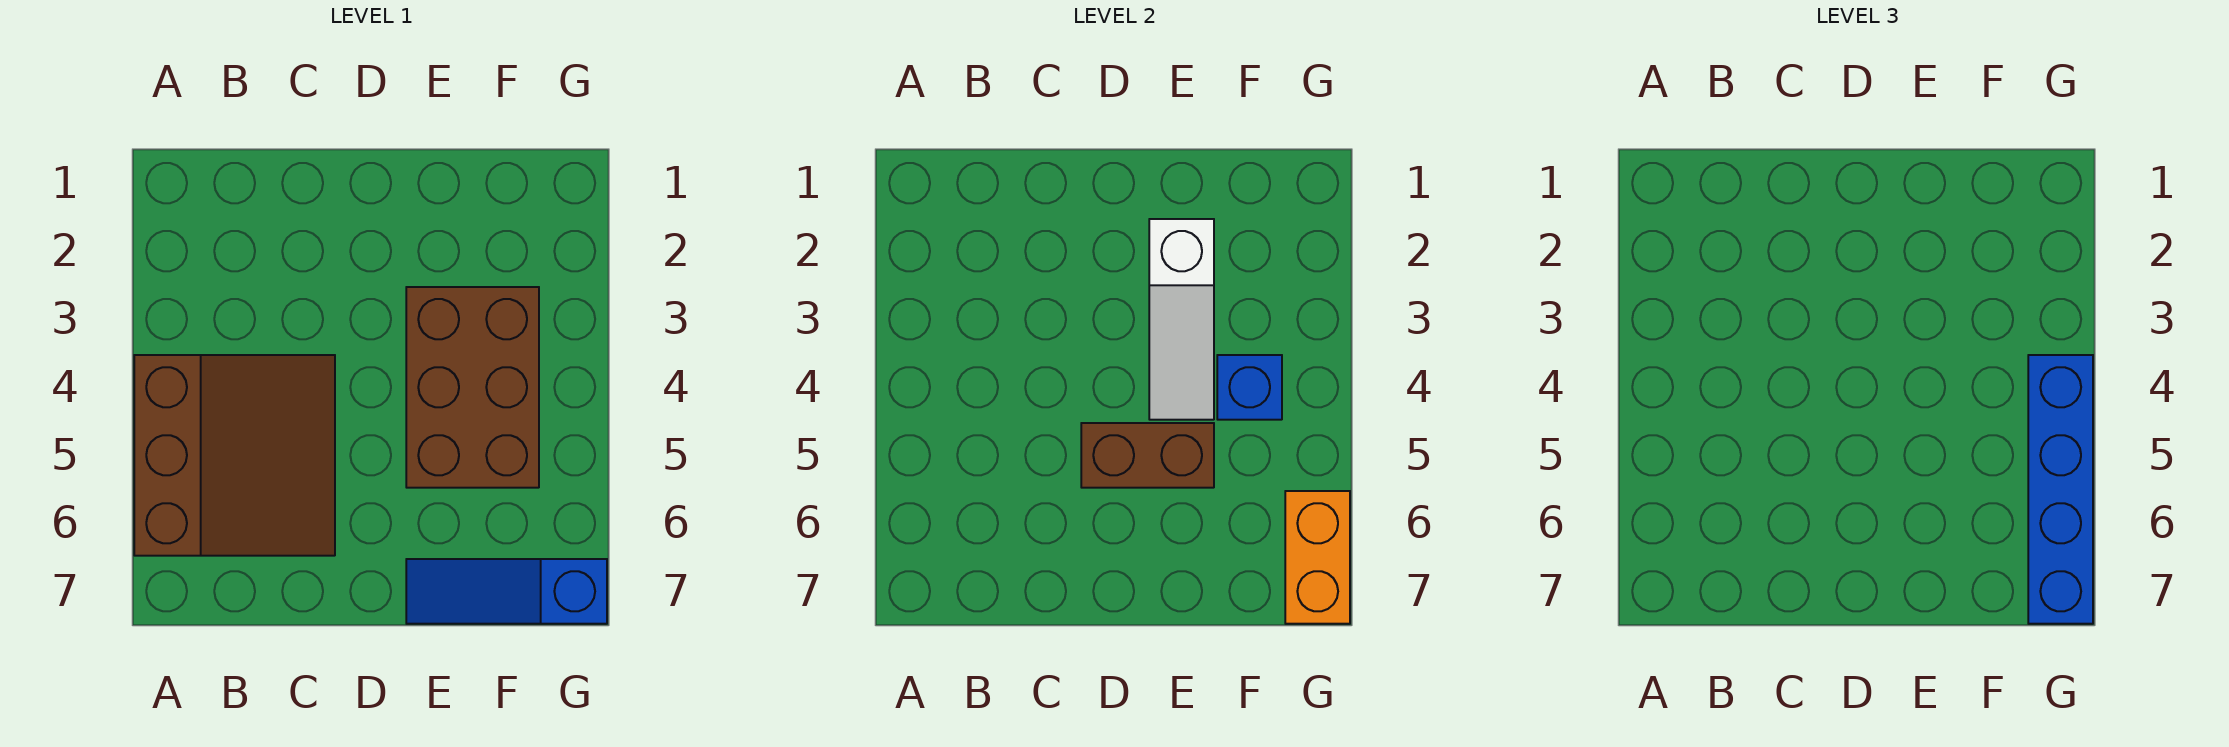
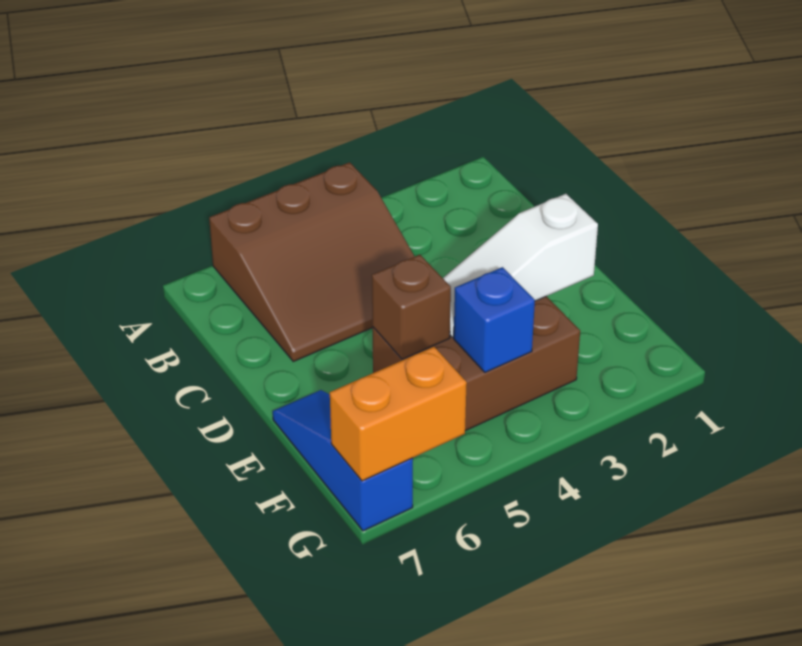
brown brick D5:E5 level 2 -> brown brick E5 level 2
blue brick G4:G7 level 3 -> none

